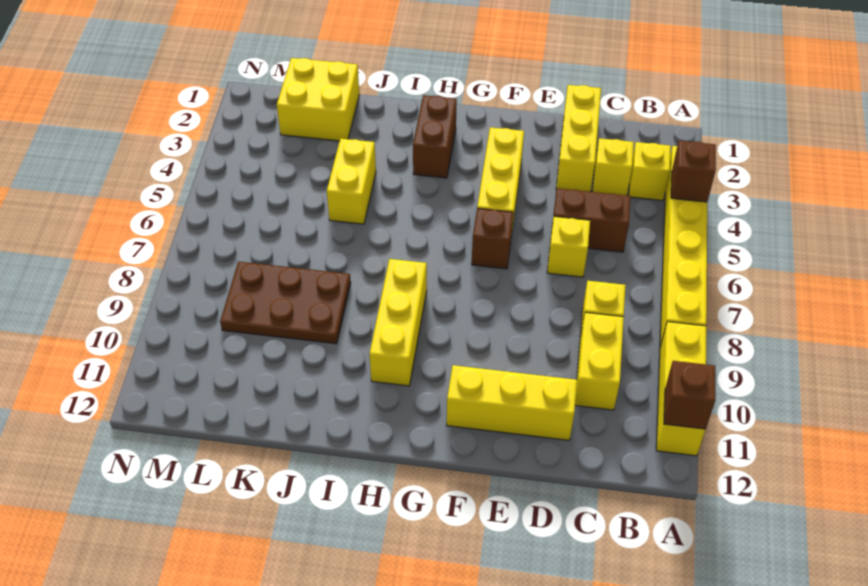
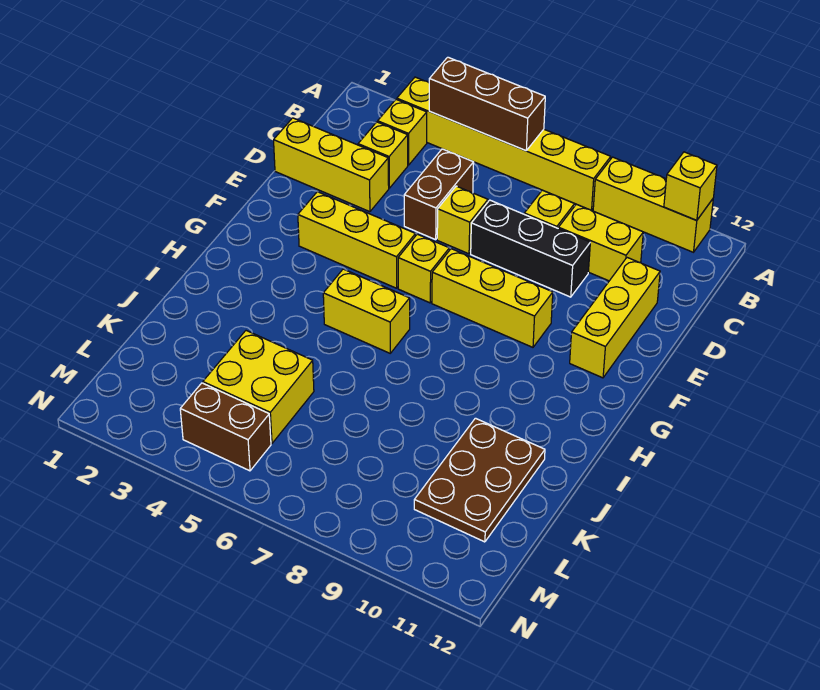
brown brick A4 level 2 -> brown brick A4:A6 level 2
brown brick A11 level 2 -> yellow brick A11 level 2
none -> black brick D7:D9 level 1
brown brick F6 level 1 -> yellow brick F6 level 1
brown brick H2:H3 level 1 -> brown brick M4:M5 level 1
yellow brick H8:H10 level 1 -> yellow brick F7:F9 level 1
yellow brick J4:J5 level 1 -> yellow brick H5:H6 level 1
brown plate J8:L9 level 1 -> brown plate J10:L11 level 1
yellow brick K1:L2 level 1 -> yellow brick K4:L5 level 1

